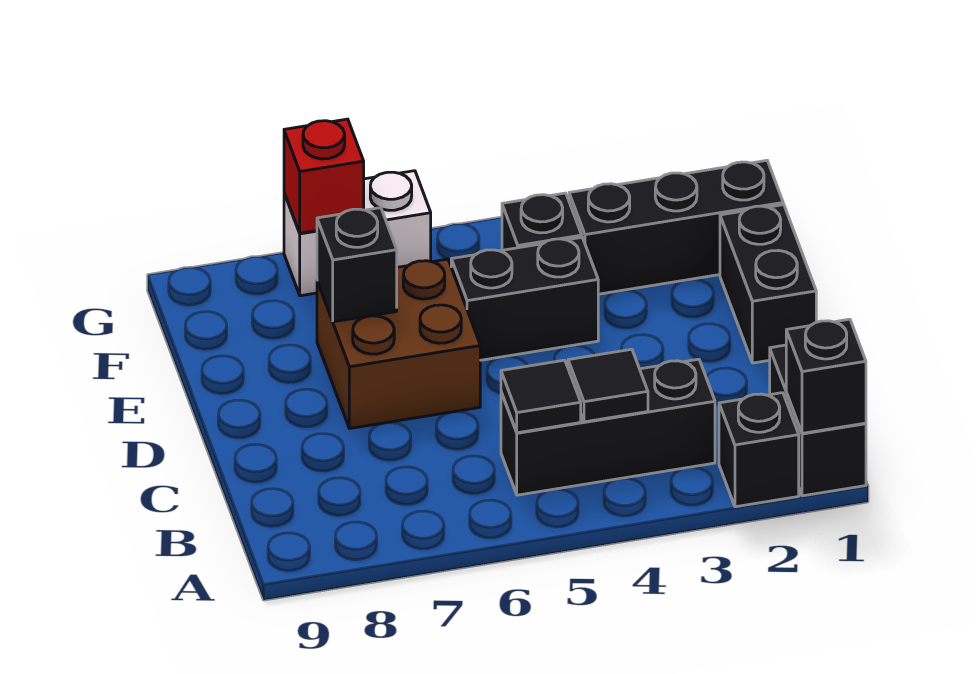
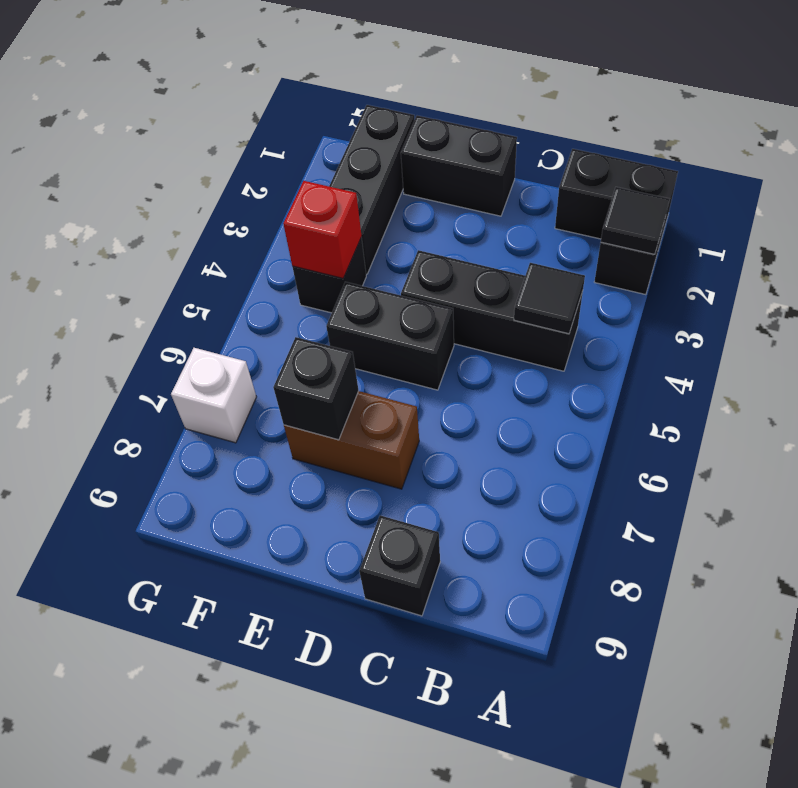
black brick A1 level 2 -> black brick C9 level 1
black brick B3:B5 level 1 -> black brick B4:D4 level 1
black tile B5 level 2 -> black tile A2 level 2
brown brick D6:E7 level 1 -> brown brick D7:E7 level 1
black brick E4:E5 level 1 -> black brick D5:E5 level 1
white brick G6:G7 level 1 -> white brick G7 level 1
red brick G7 level 2 -> red brick F4 level 2

